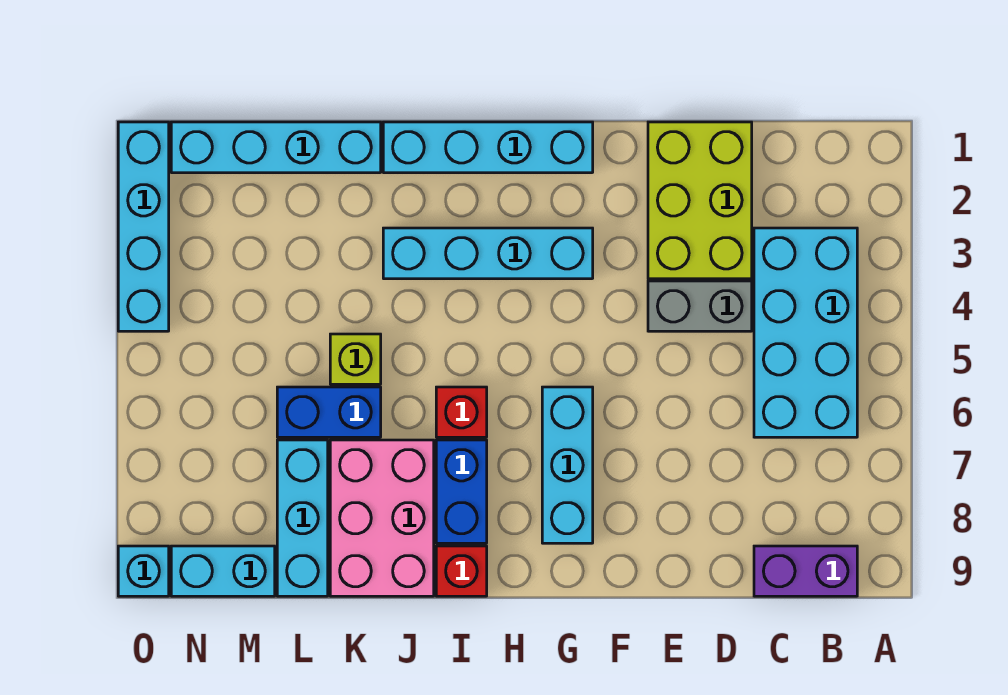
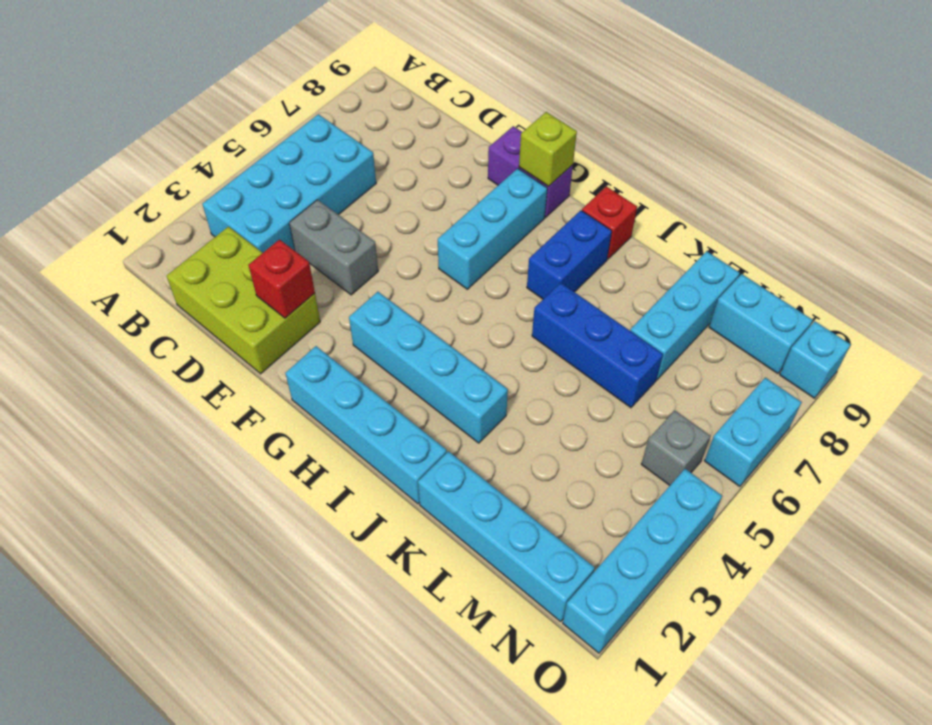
purple brick B9:C9 level 1 -> purple brick F9:G9 level 1
lime brick D1:E3 level 1 -> lime brick C1:E2 level 1
red brick I6 level 1 -> red brick E2 level 2
pink brick J7:K9 level 1 -> none
lime brick K5 level 1 -> lime brick G9 level 2
blue brick K6:L6 level 1 -> blue brick J6:L6 level 1
none -> grey brick N5 level 1
none -> cyan brick O6:O7 level 1

